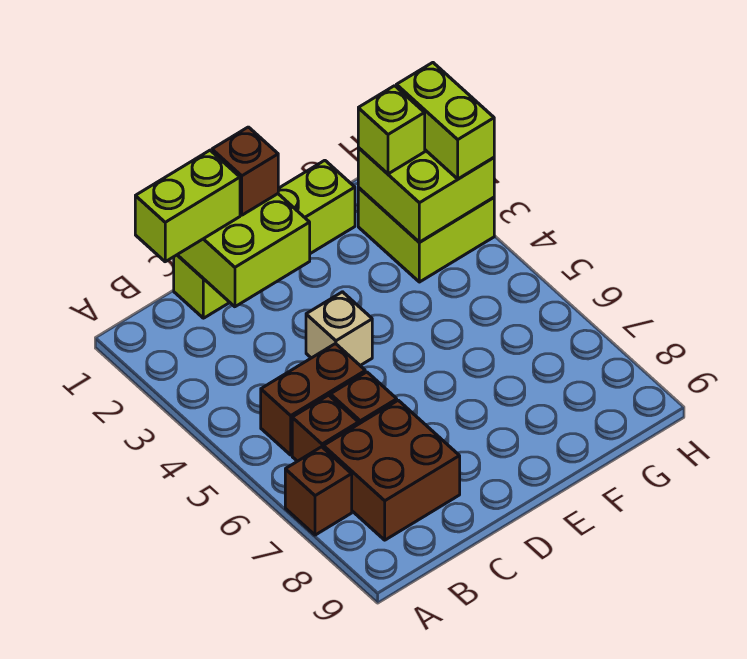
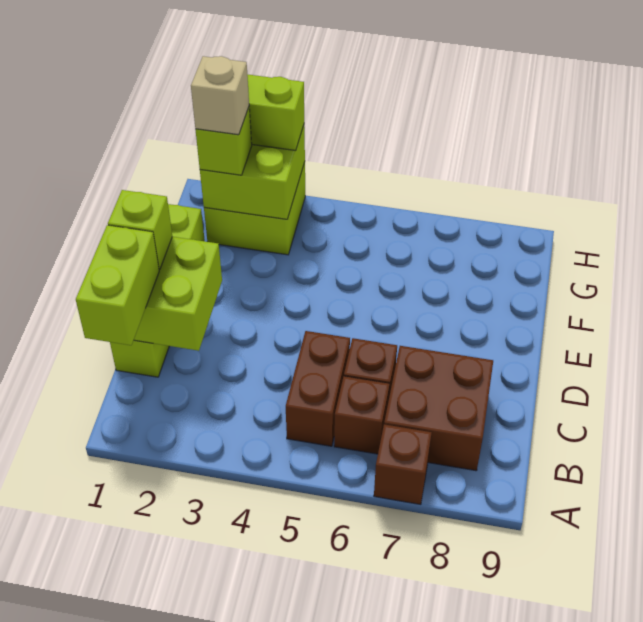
brown brick D1 level 3 -> lime brick D1 level 3
tan brick D4 level 1 -> tan brick G2 level 4

